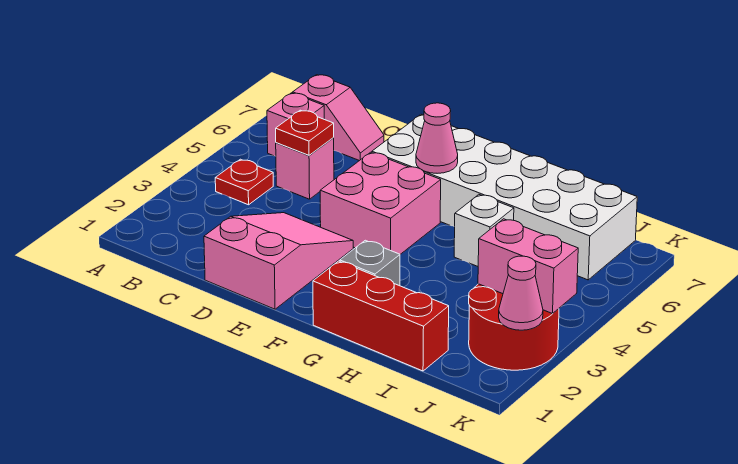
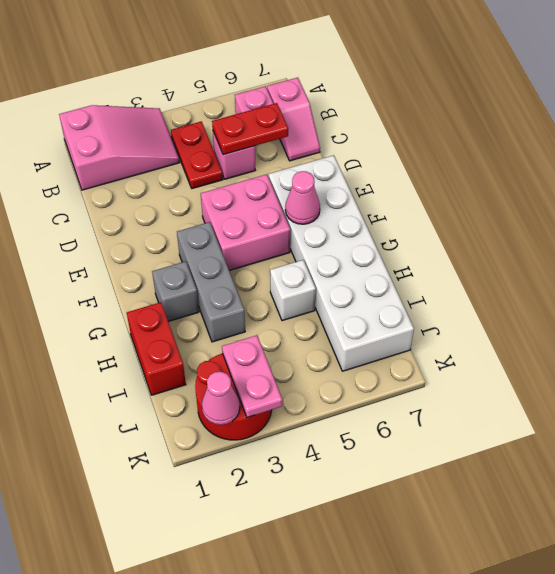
red plate B4 level 1 -> red plate B4:C4 level 1
red plate C5 level 2 -> red plate C5:C6 level 2
pink slope D1:E3 level 1 top 1 -> pink slope A1:B3 level 1 top 1
none -> grey brick F3:H3 level 1
red brick G1:I1 level 1 -> red brick H1:I1 level 1
pink brick J3:K3 level 2 -> pink plate J3:K3 level 2

